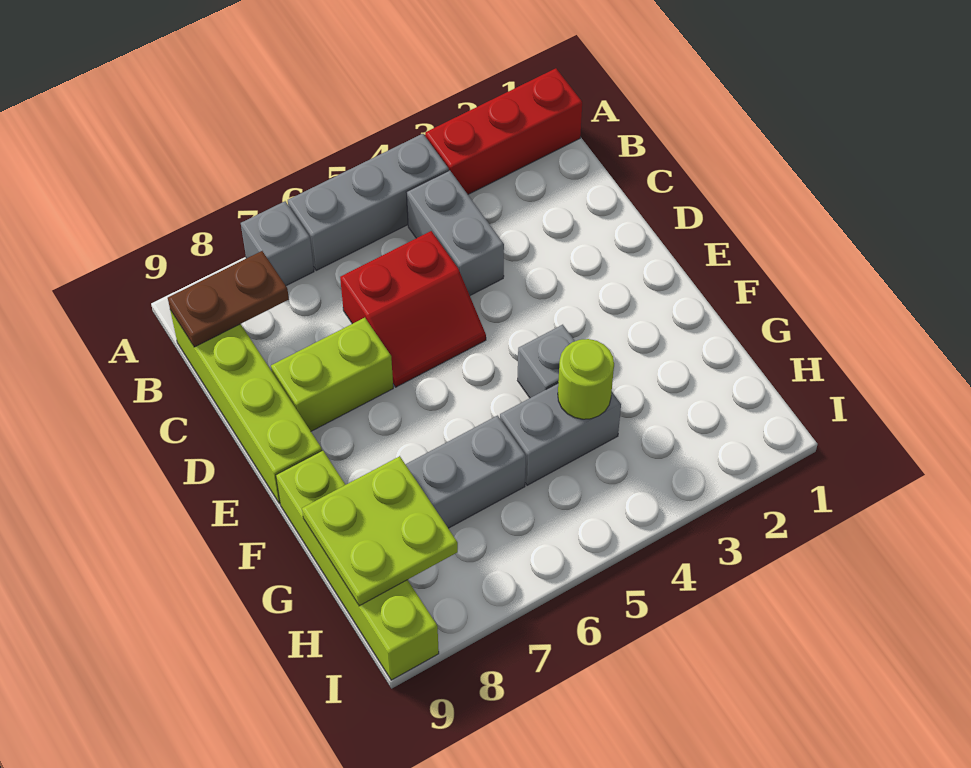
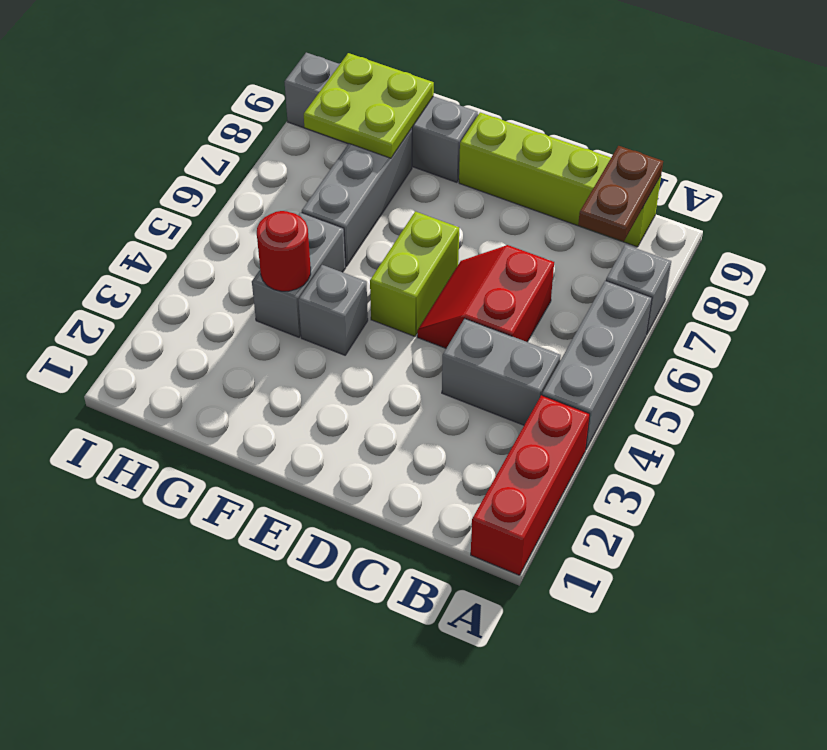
lime brick D7:D8 level 1 -> lime brick E5:E6 level 1
lime brick F9:I9 level 1 -> grey brick F9:I9 level 1
lime round brick G4 level 2 -> red round brick G4 level 2

